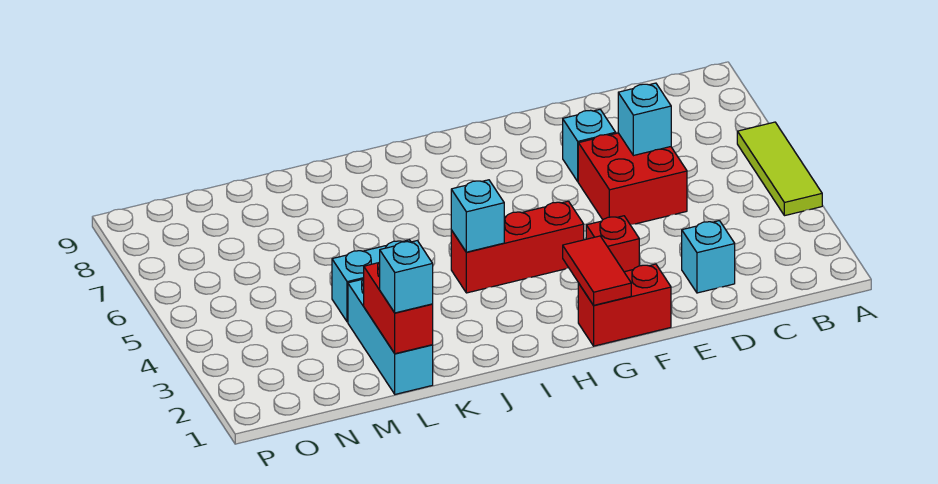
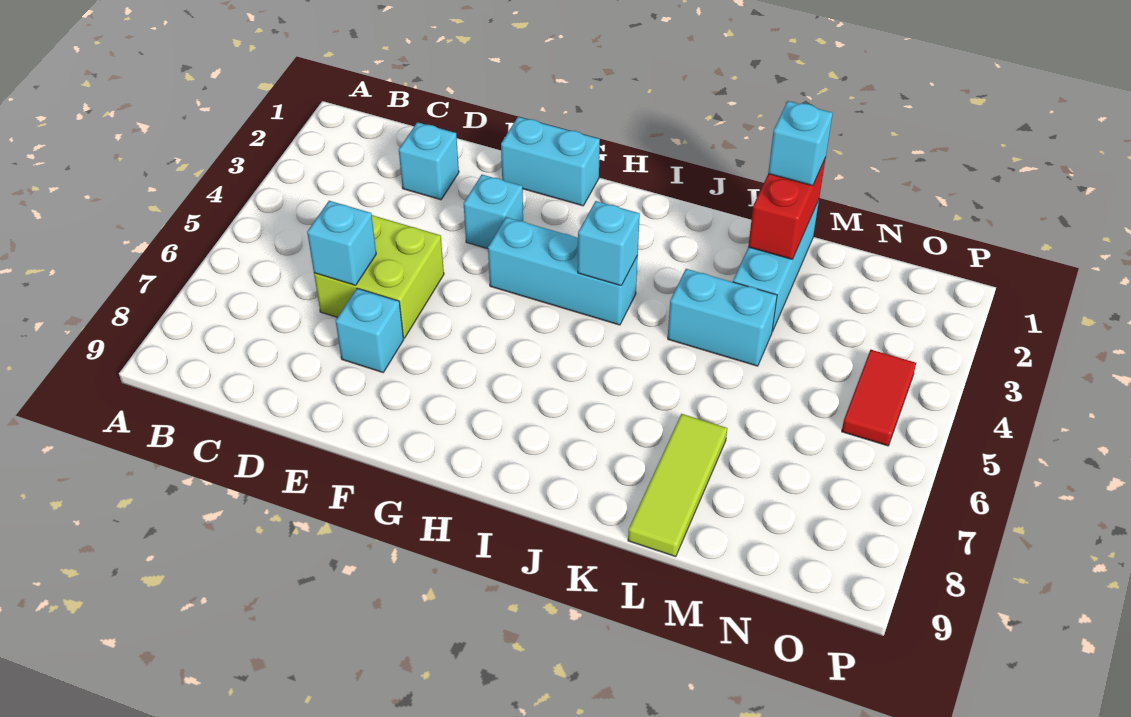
lime tile A4:A6 level 1 -> lime tile L7:L9 level 1
red brick D5:E6 level 1 -> lime brick D5:E6 level 1
red brick F1:G1 level 1 -> cyan brick F1:G1 level 1
red brick F3 level 1 -> cyan brick F3 level 1
red tile G1:G2 level 2 -> red tile O4:O5 level 1
red brick G4:I4 level 1 -> cyan brick G4:I4 level 1

